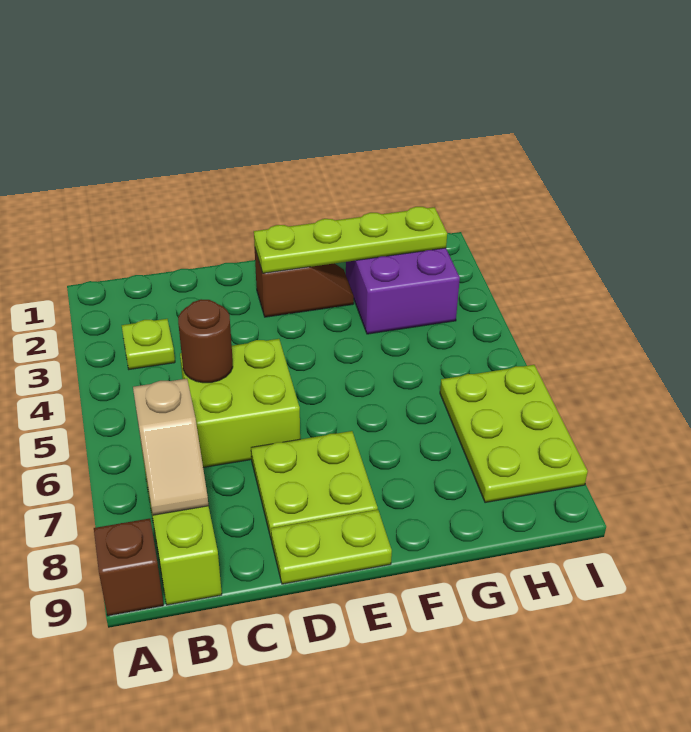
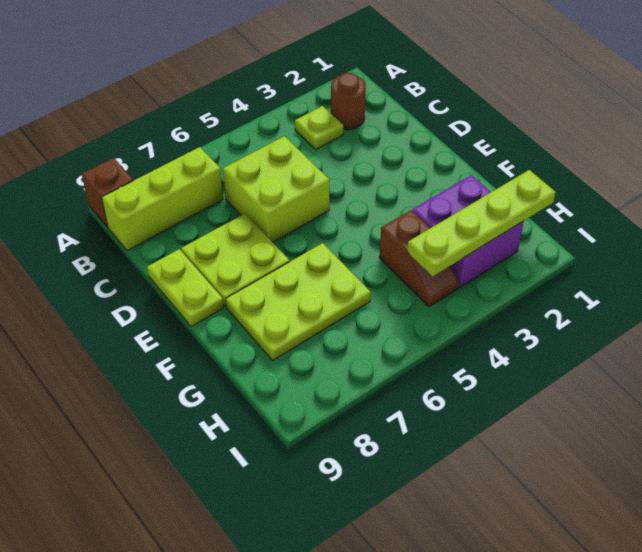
tan slope B7:B8 level 2 top 7 -> none
brown round brick C5 level 2 -> brown round brick B2 level 1
brown slope E2:F2 level 1 top E -> brown slope G4:H4 level 1 top G
lime plate E2:H2 level 2 -> lime plate H1:H4 level 2
lime plate H6:I8 level 1 -> lime plate F6:G8 level 1

